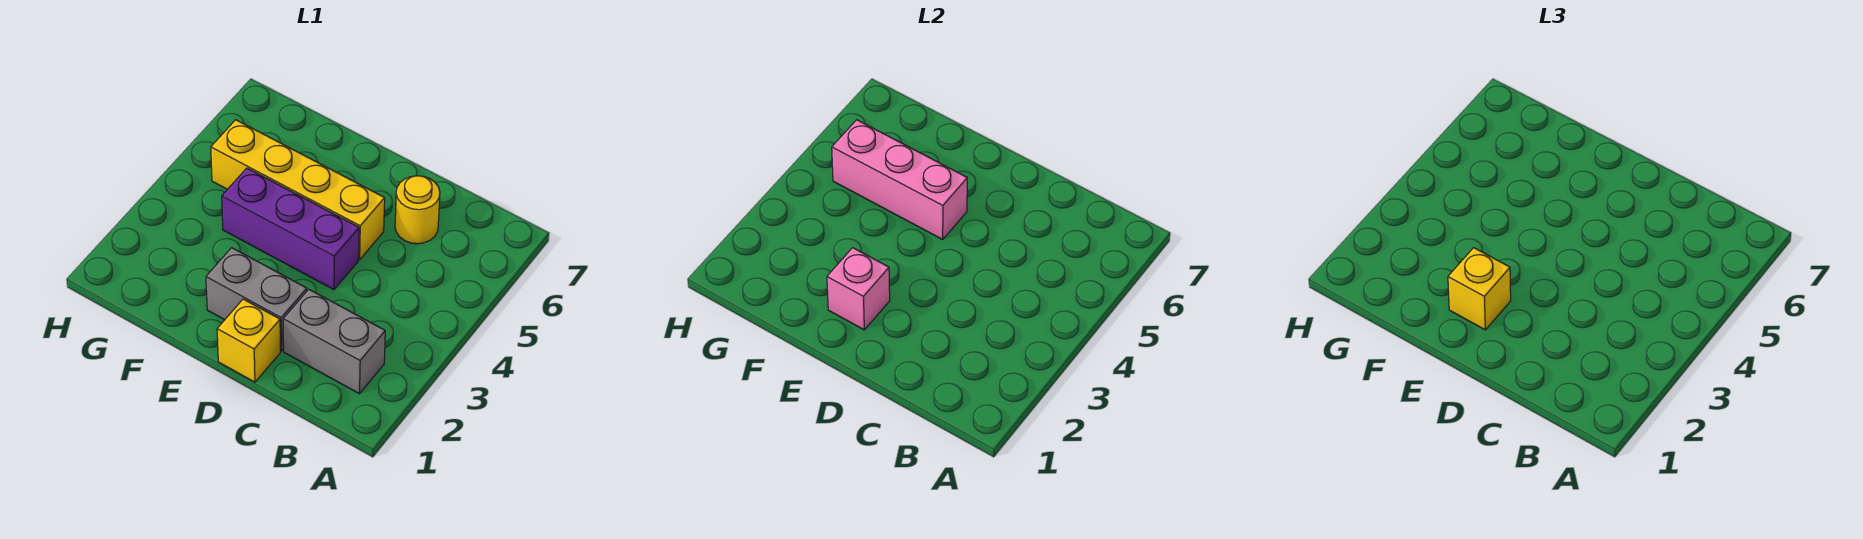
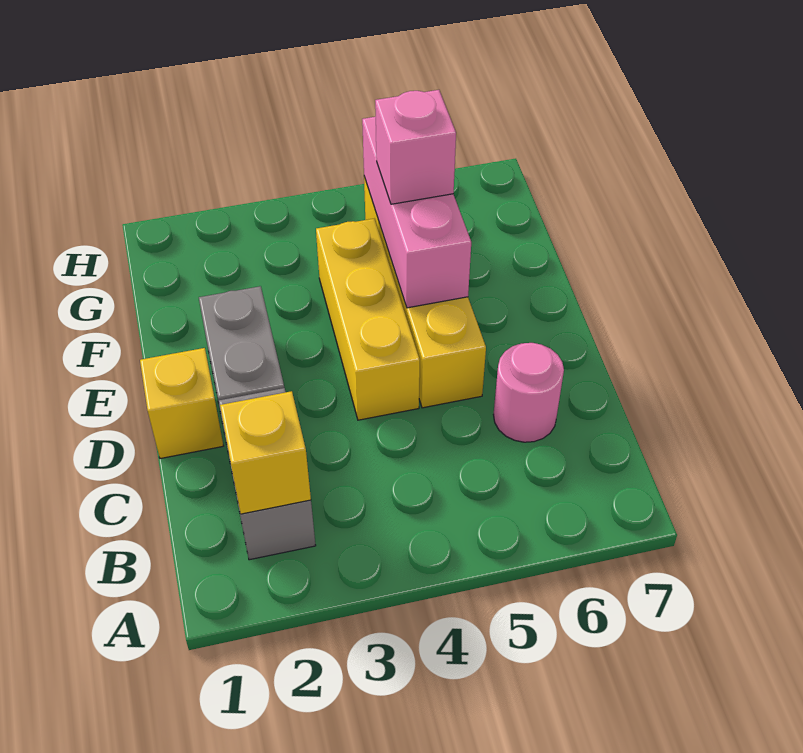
yellow round brick C6 level 1 -> pink round brick C6 level 1
purple brick D4:F4 level 1 -> yellow brick D4:F4 level 1
pink brick E2 level 2 -> pink brick F5 level 3
yellow brick E2 level 3 -> yellow brick B2 level 2

